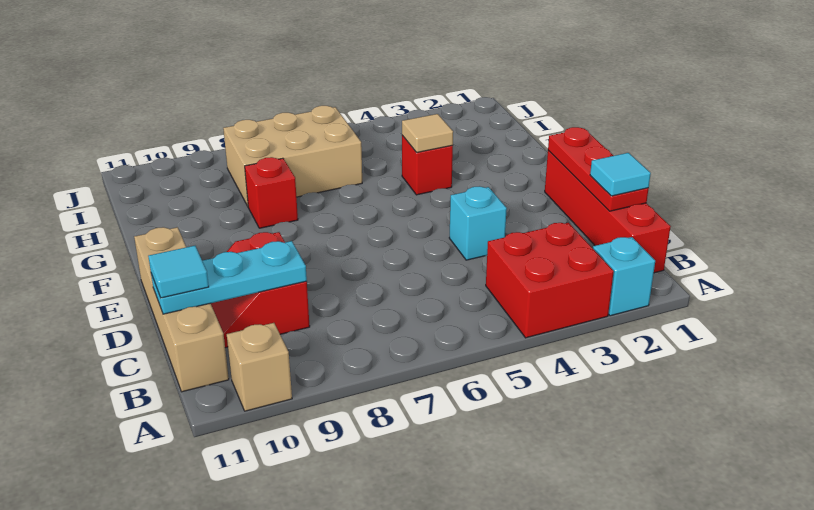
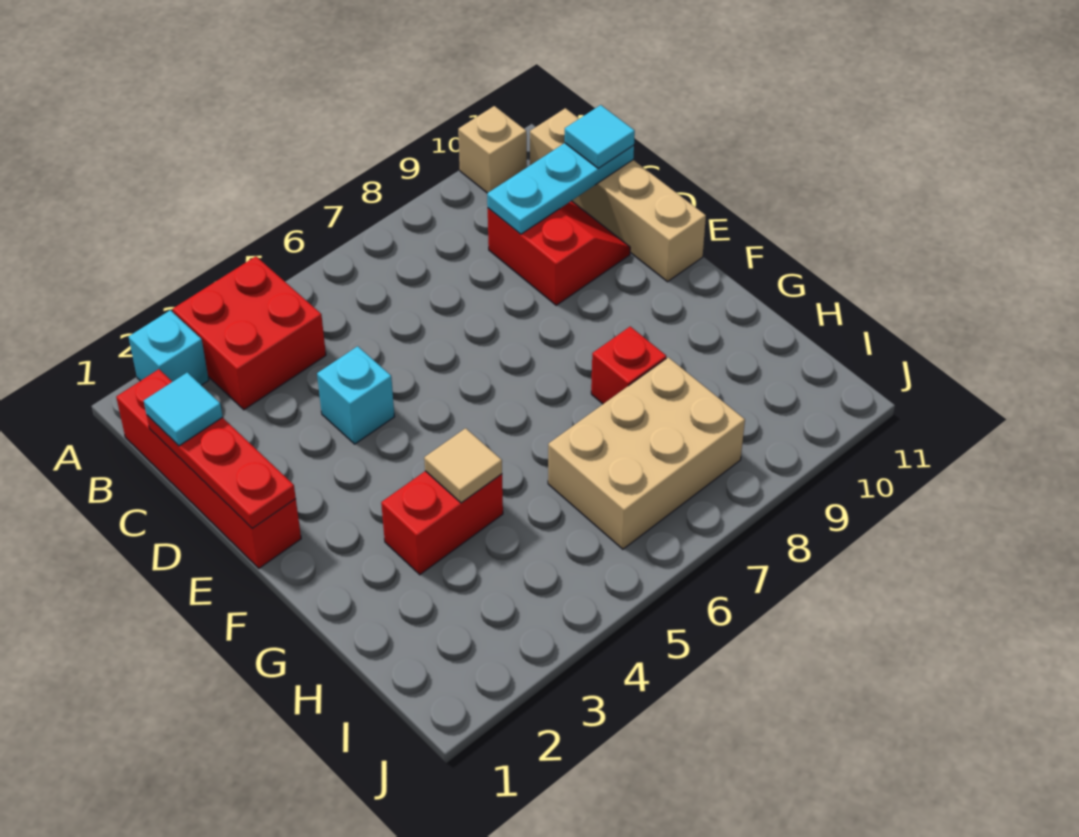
red brick G4 level 1 -> red brick G3:G4 level 1

